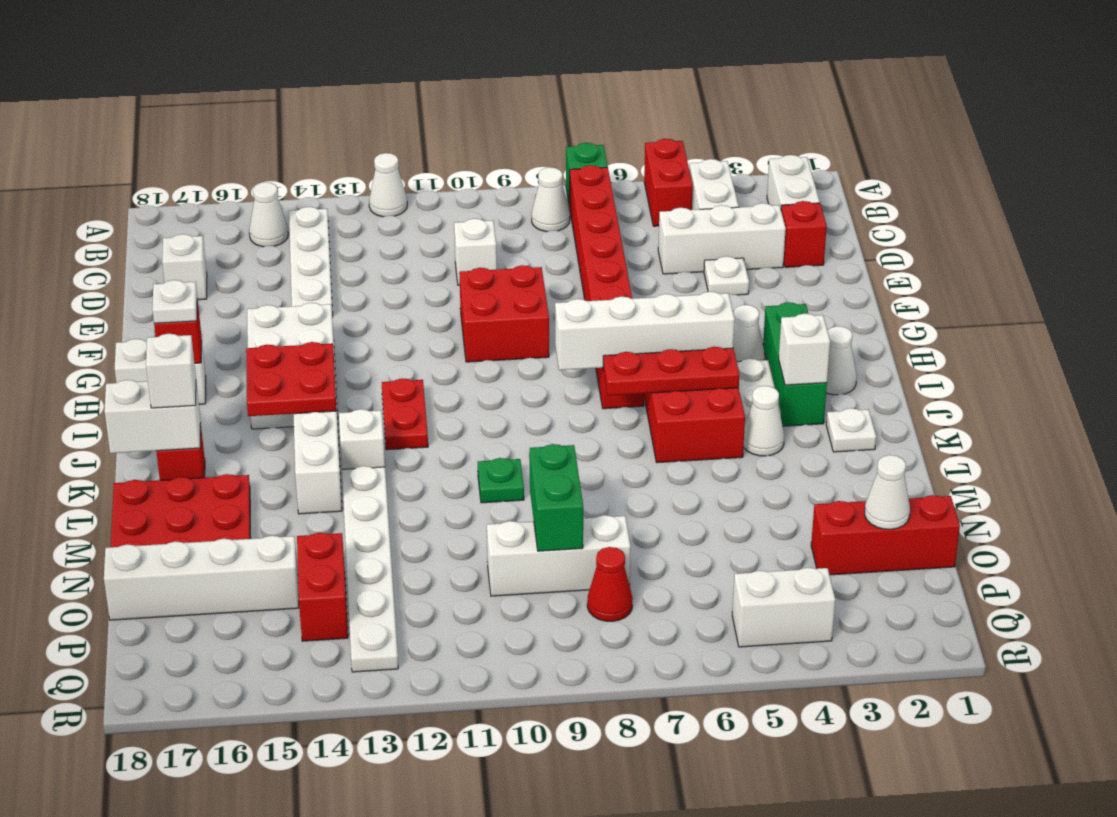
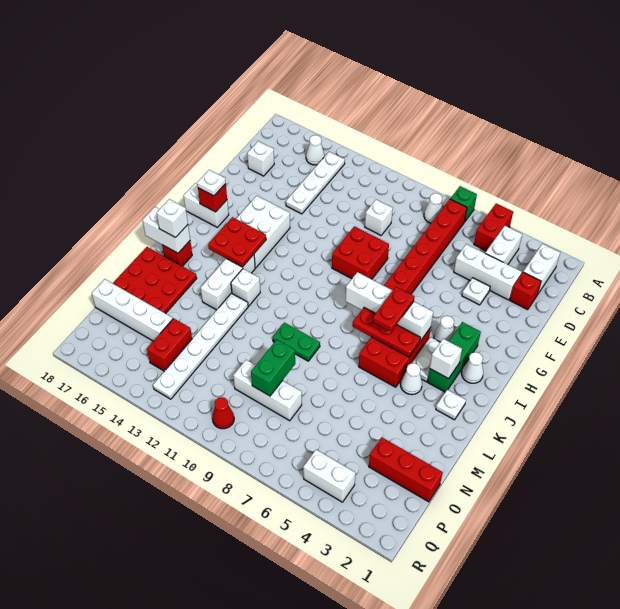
white cone A12 level 1 -> none
red plate I12:J12 level 1 -> red plate I6:J6 level 3
green plate L10 level 1 -> green plate L9:L10 level 1
white cone O2 level 2 -> none
red cone P8 level 1 -> red cone Q10 level 1

